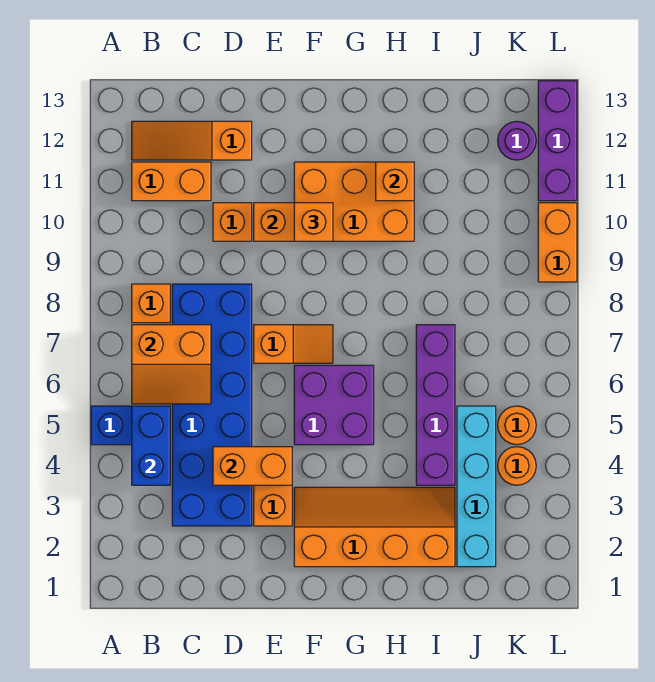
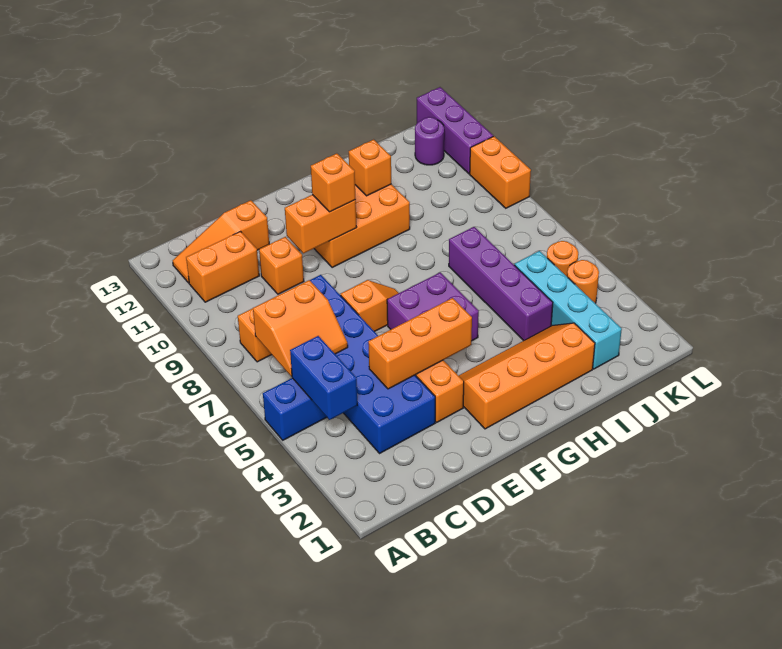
orange brick D4:E4 level 2 -> orange brick D4:F4 level 2

